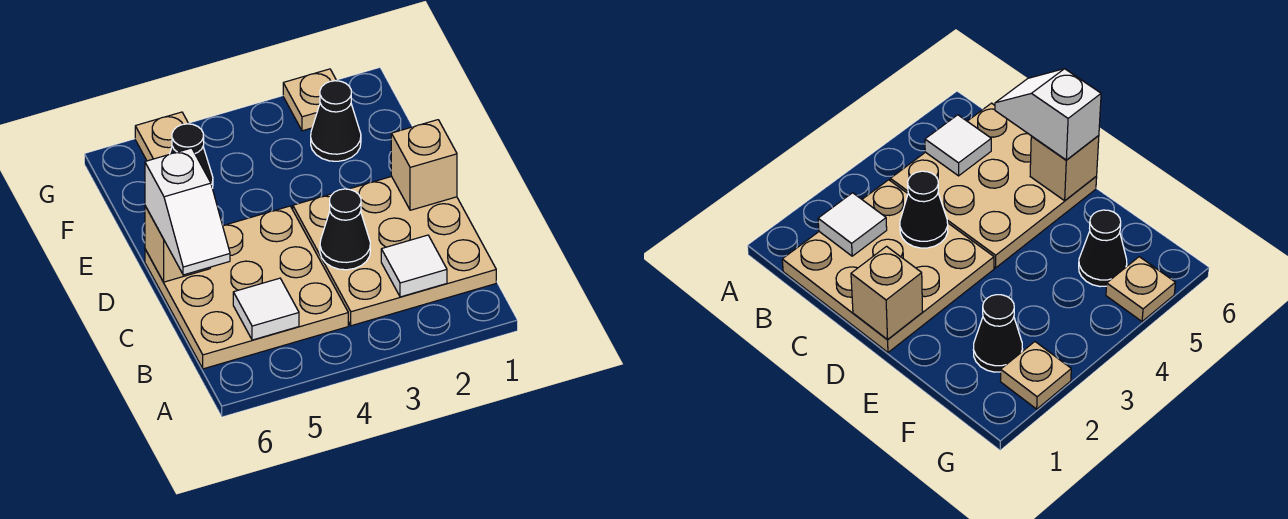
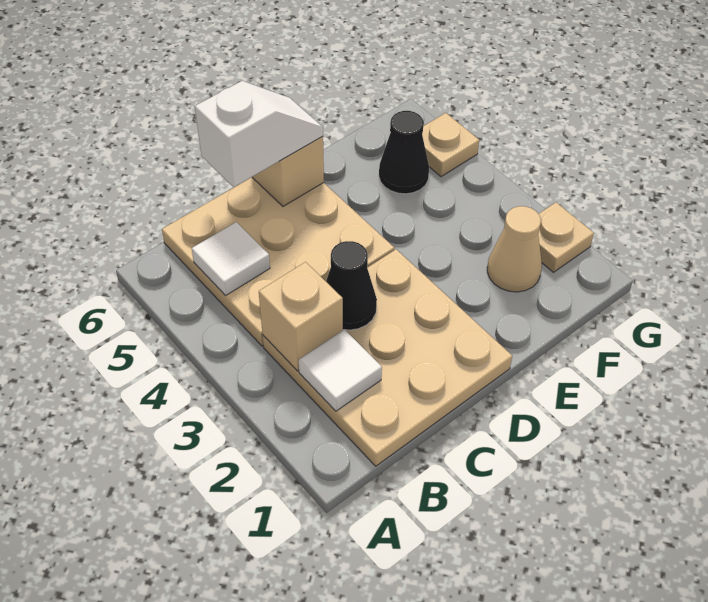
white slope C6:D6 level 3 top D -> white slope C6:D6 level 3 top C
tan brick D1 level 2 -> tan brick B3 level 2
black cone F2 level 1 -> tan cone F2 level 1

